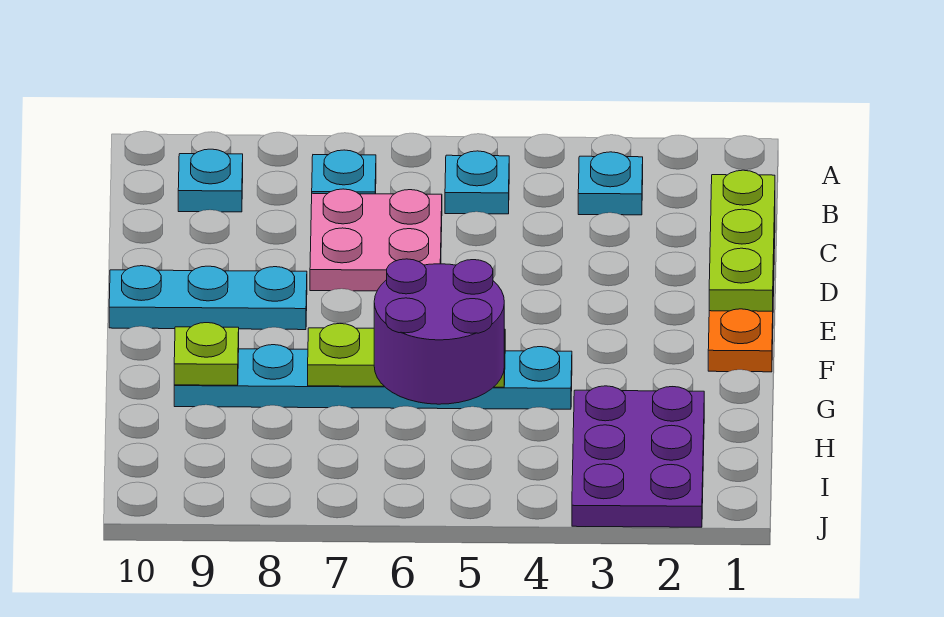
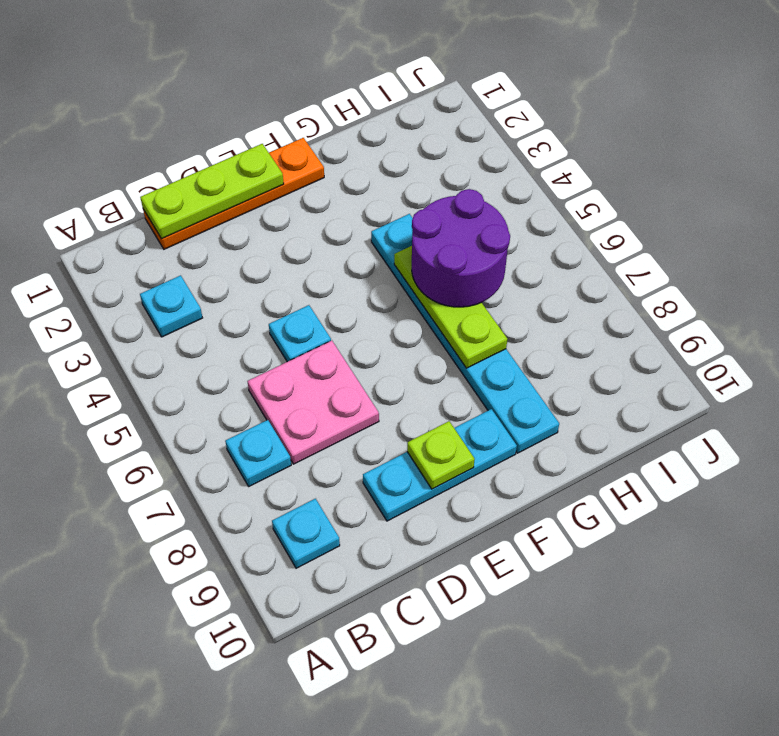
cyan plate B5 level 1 -> cyan plate D5 level 1
cyan plate E8:E10 level 1 -> cyan plate D9:F9 level 1
lime plate G9 level 2 -> lime plate E9 level 2
purple plate H2:J3 level 1 -> none

